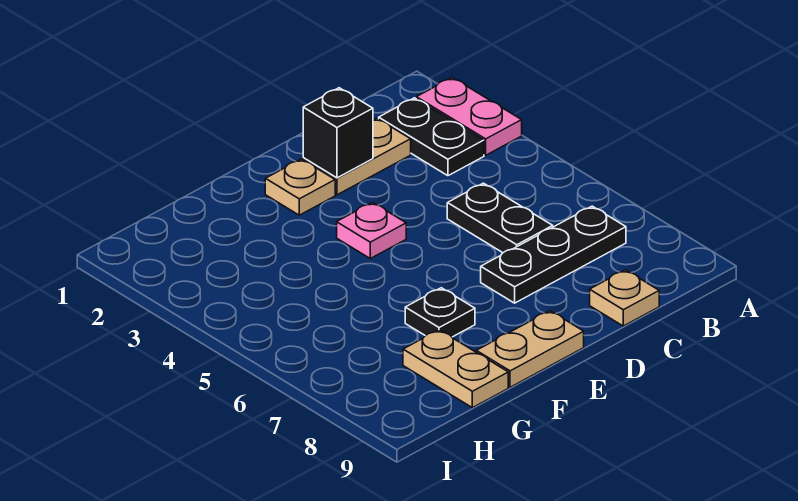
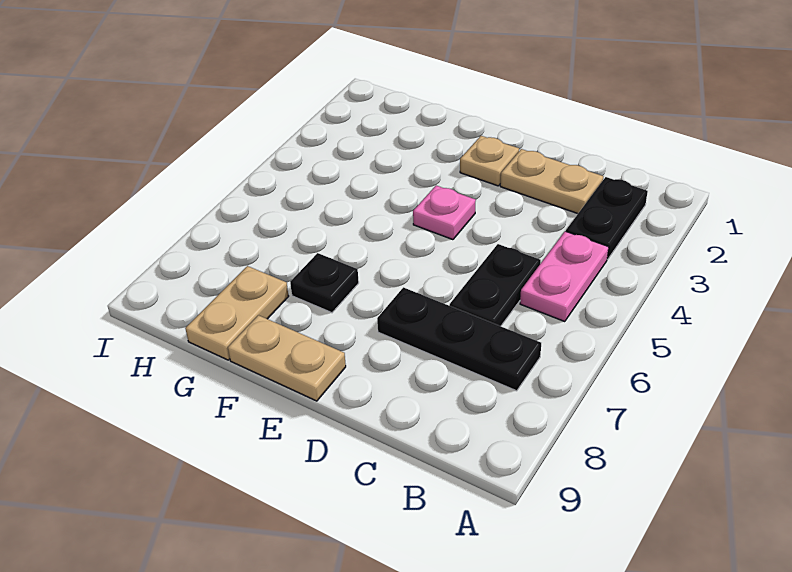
pink plate A2:A3 level 1 -> pink plate B4:B5 level 1
tan plate C9 level 1 -> none
black brick D2 level 2 -> none

